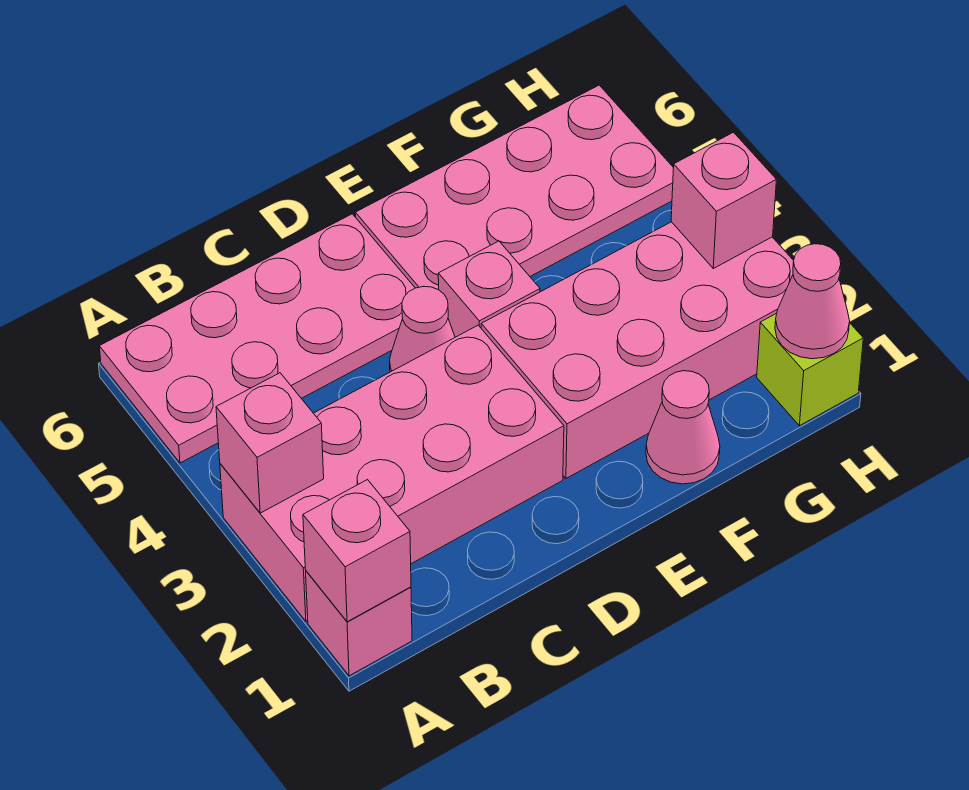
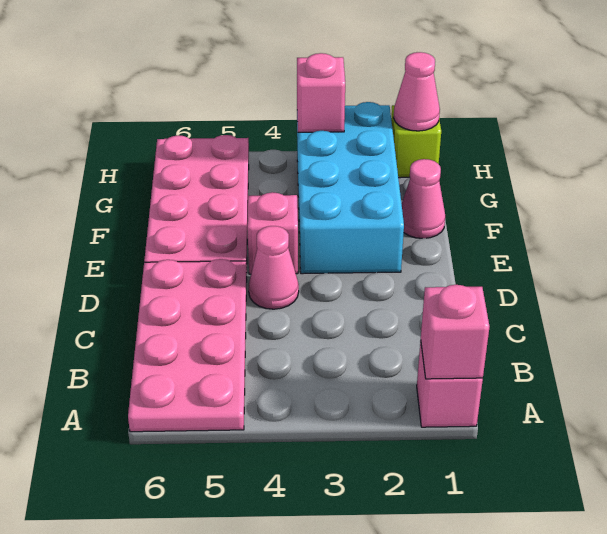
pink brick A2:D3 level 1 -> none
pink brick A3 level 2 -> none
pink brick E2:H3 level 1 -> cyan brick E2:H3 level 1

